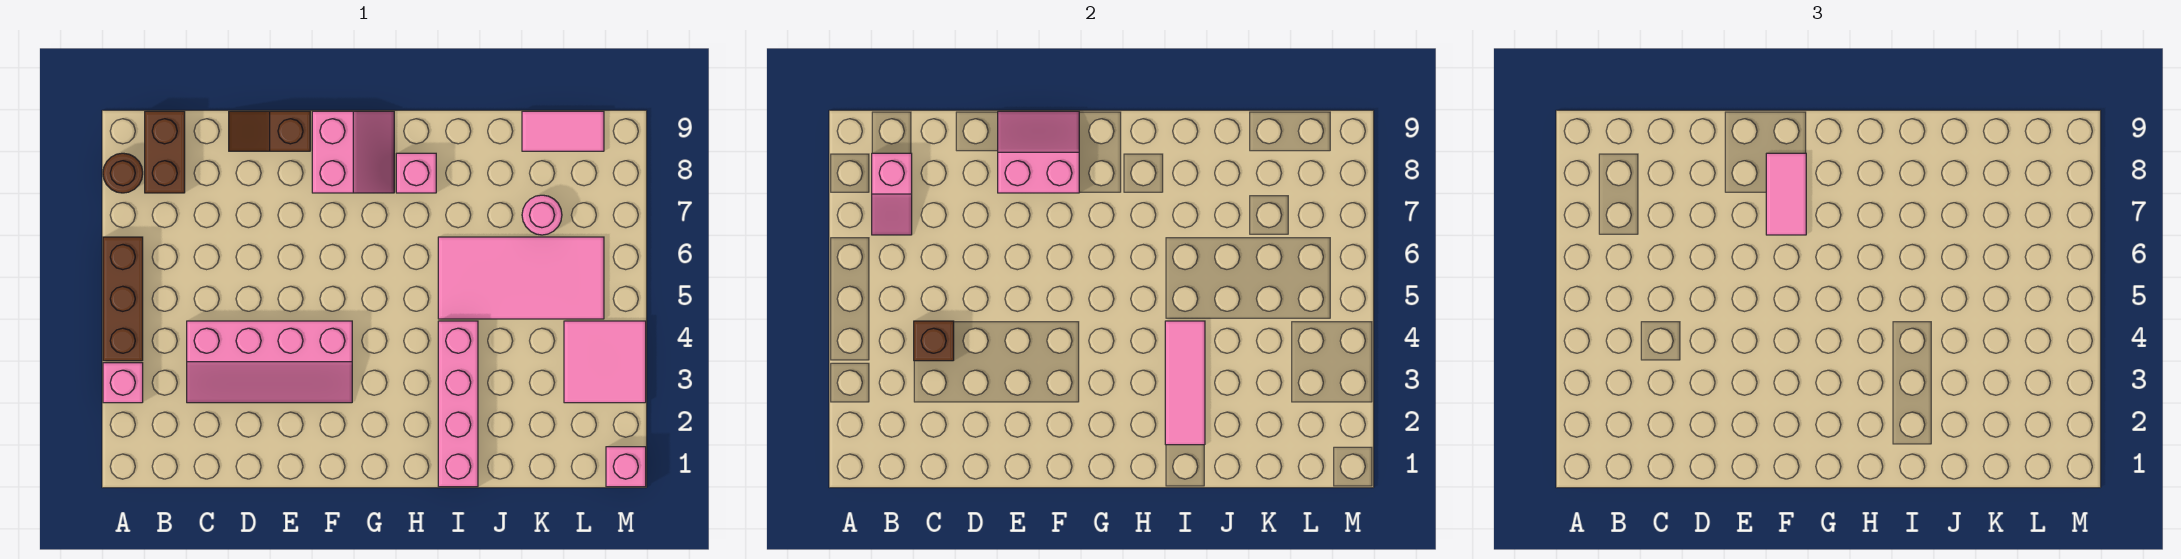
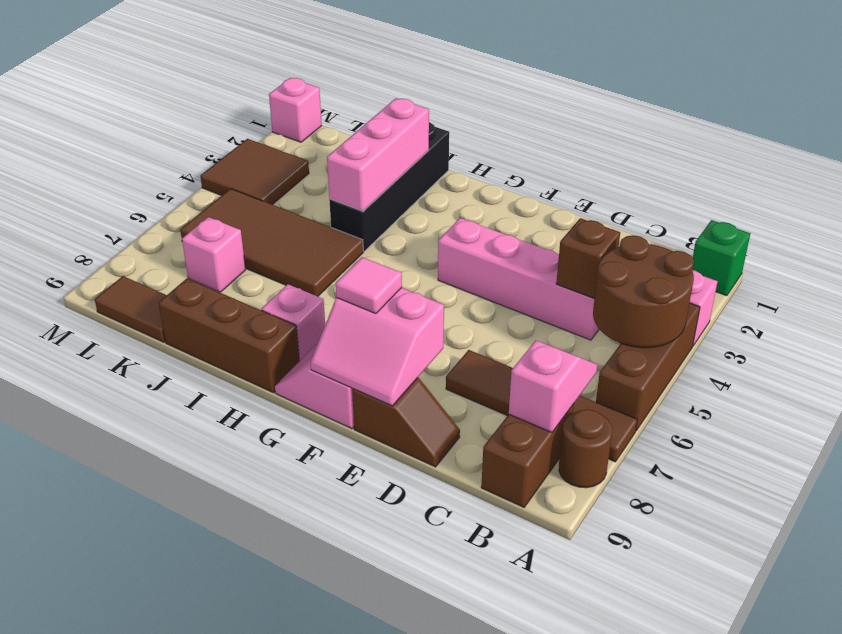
none -> green brick A1 level 1
none -> brown round brick A4:B5 level 2
none -> brown tile A7:D7 level 1
pink tile F7:F8 level 3 -> pink tile F8 level 3
none -> brown brick H9:J9 level 1
pink brick I1:I4 level 1 -> black brick I1:I4 level 1
pink tile I2:I4 level 2 -> pink brick I2:I4 level 2
pink tile I5:L6 level 1 -> brown tile I5:L6 level 1
pink round brick K7 level 1 -> pink brick K7 level 1
pink tile K9:L9 level 1 -> brown tile K9:L9 level 1
pink tile L3:M4 level 1 -> brown tile L3:M4 level 1

